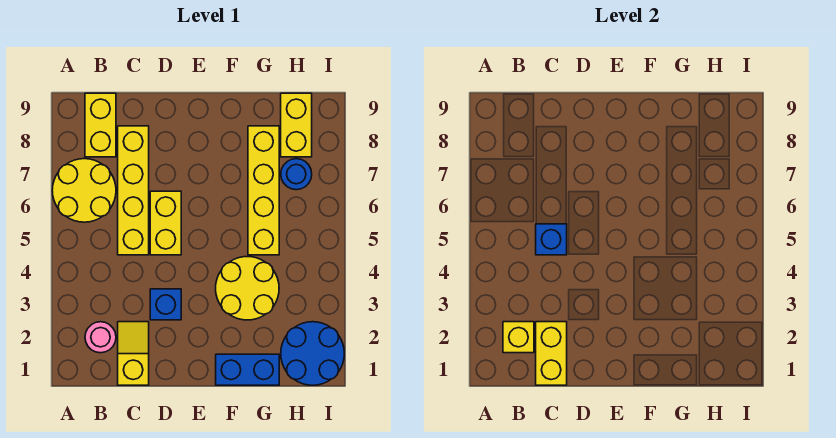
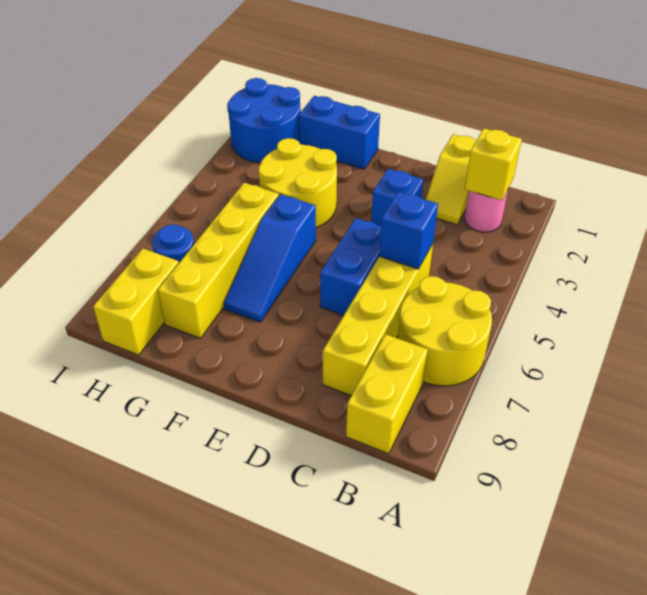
yellow brick C1:C2 level 2 -> none
yellow brick D5:D6 level 1 -> blue brick D5:D6 level 1
none -> blue slope F5:F7 level 1 top 5

